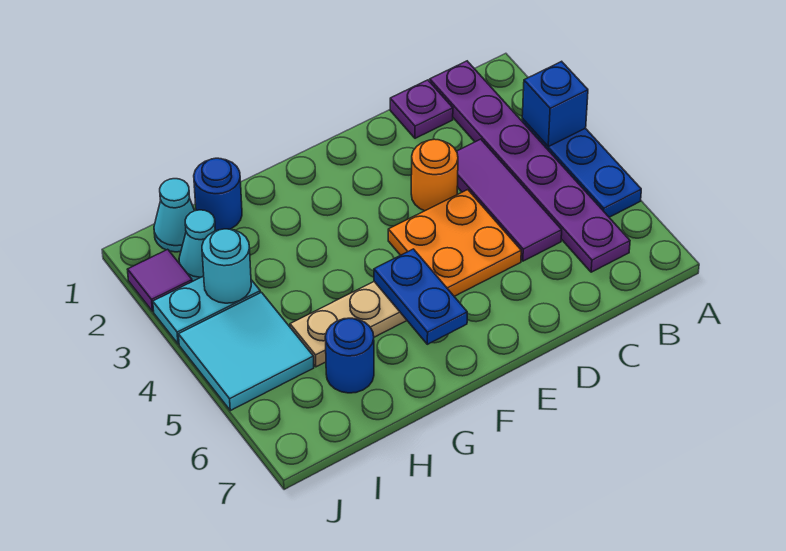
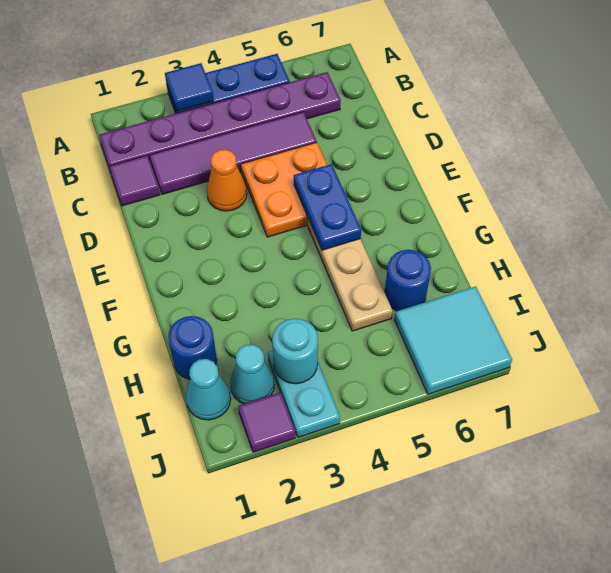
blue brick A3 level 2 -> blue tile A3 level 2
purple plate C1 level 1 -> purple tile C1 level 1
purple tile C3:C5 level 1 -> purple tile C2:C5 level 1
orange round brick D3 level 1 -> orange cone D3 level 1
blue plate F5:F6 level 2 -> blue plate E5:F5 level 2
cyan tile I4:J5 level 1 -> cyan tile I6:J7 level 1

